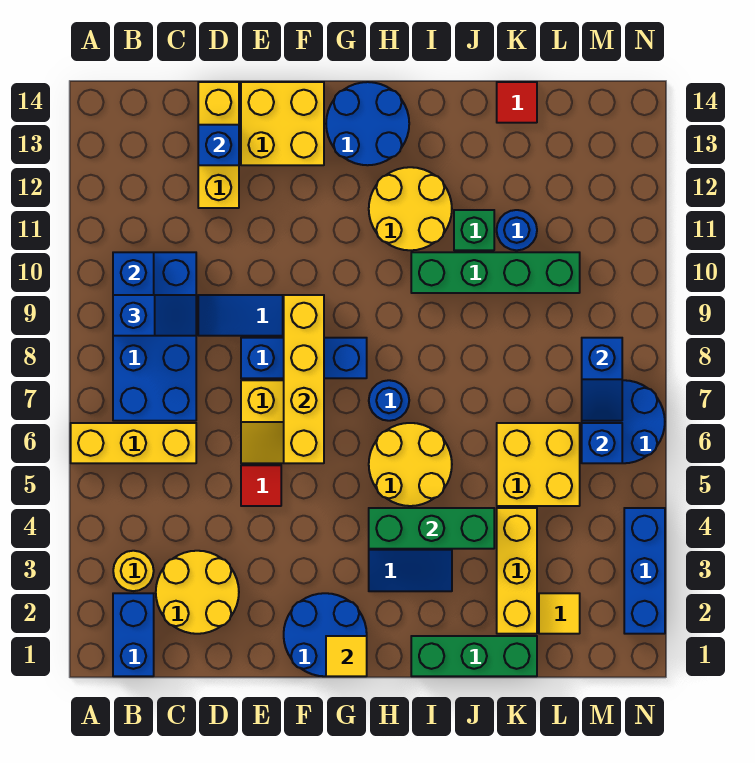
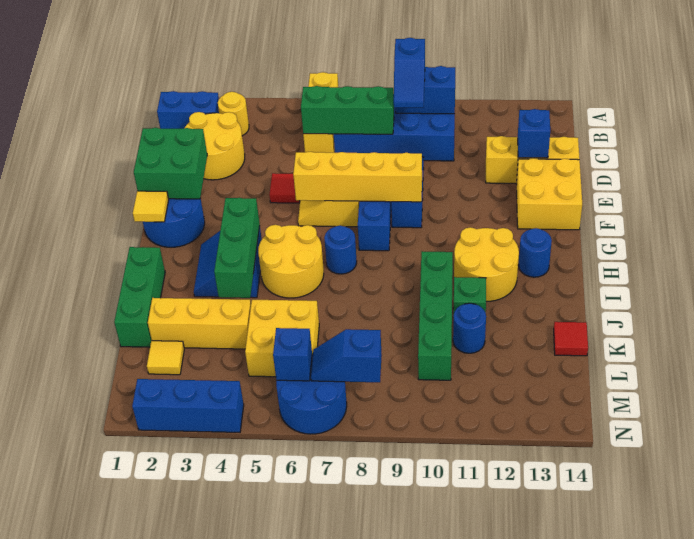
none -> green brick C6:C8 level 2
none -> green brick E1:F2 level 2
blue round brick G13:H14 level 1 -> blue round brick H13 level 1

